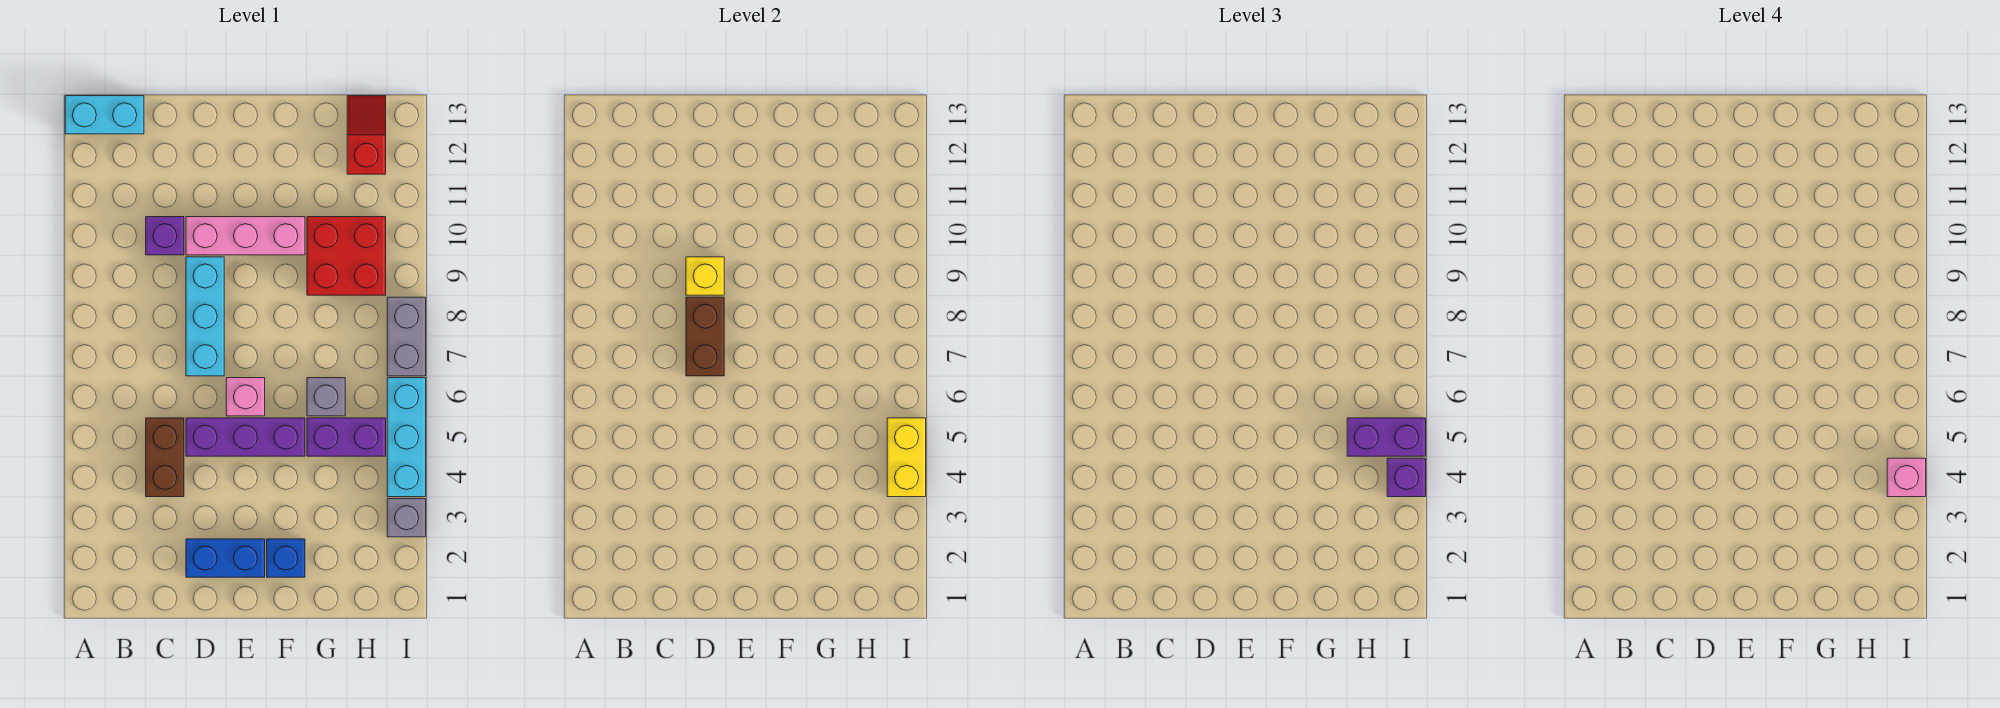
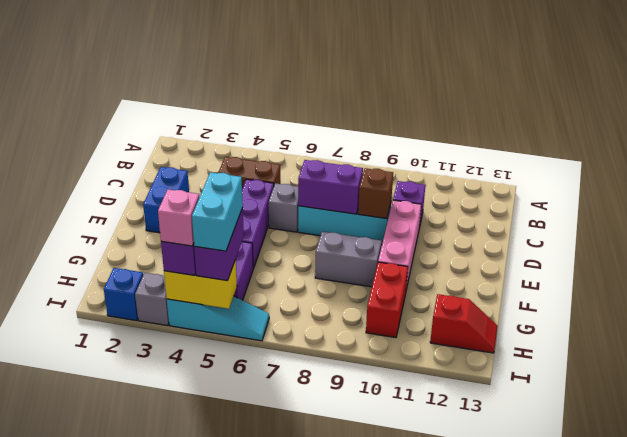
cyan brick A13:B13 level 1 -> cyan brick H5:I5 level 4
brown brick D7:D8 level 2 -> purple brick D7:D8 level 2
yellow brick D9 level 2 -> brown brick D9 level 2
pink brick E6 level 1 -> none
blue brick F2 level 1 -> blue brick I2 level 1
grey brick G6 level 1 -> grey brick D6 level 1
red brick G9:H10 level 1 -> red brick G10:H10 level 1
cyan brick I4:I6 level 1 -> cyan slope I4:I6 level 1 top 4
grey brick I7:I8 level 1 -> grey brick F8:F9 level 1

